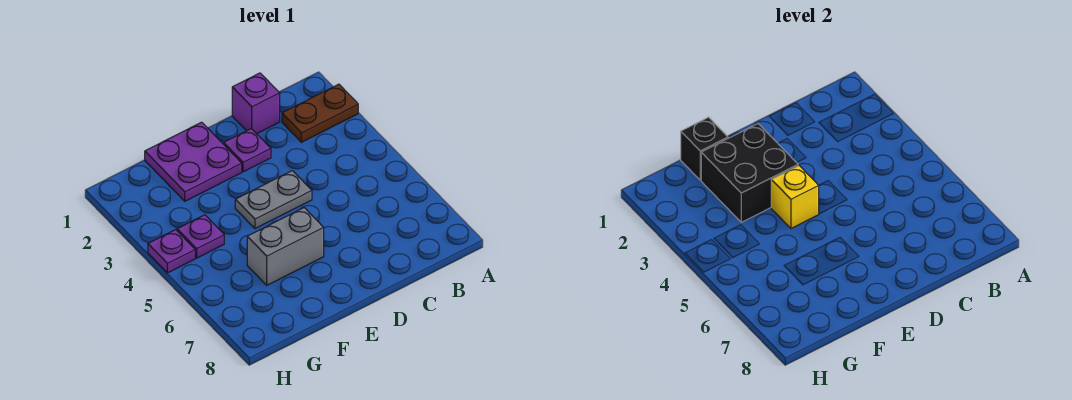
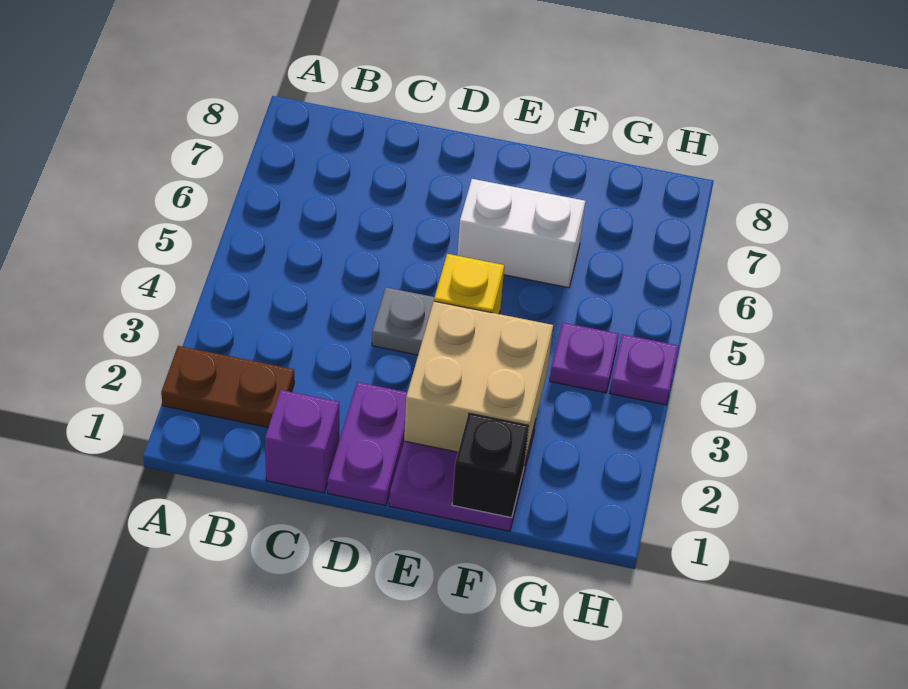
purple plate D2 level 1 -> purple plate D1:D2 level 1
black brick E2:F3 level 2 -> tan brick E2:F3 level 2
grey brick E6:F6 level 1 -> white brick E6:F6 level 1

